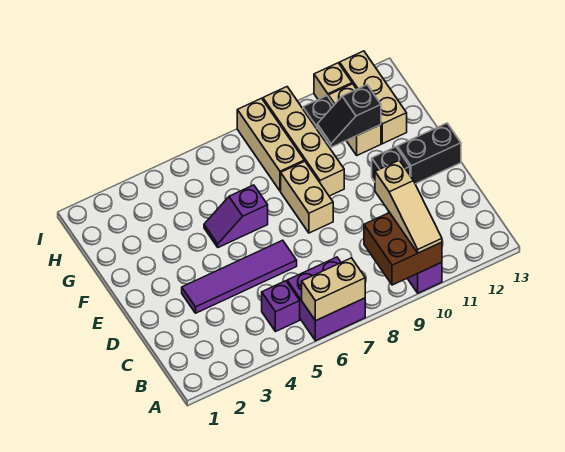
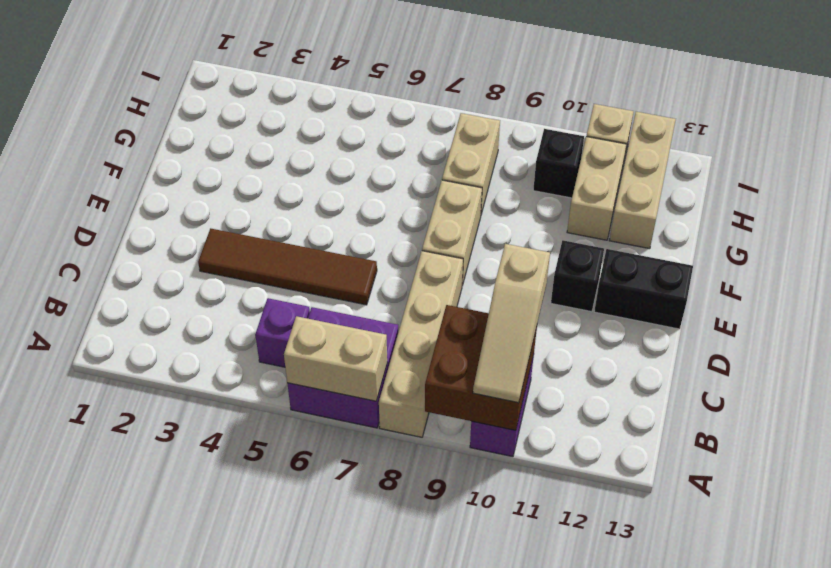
purple tile D3:D6 level 1 -> brown tile D3:D6 level 1
purple slope F5:F6 level 1 top 6 -> none
tan brick F9:I9 level 1 -> tan brick A8:D8 level 1
tan brick G8:I8 level 1 -> tan brick G8:H8 level 1
black slope G10:G11 level 2 top 11 -> none

